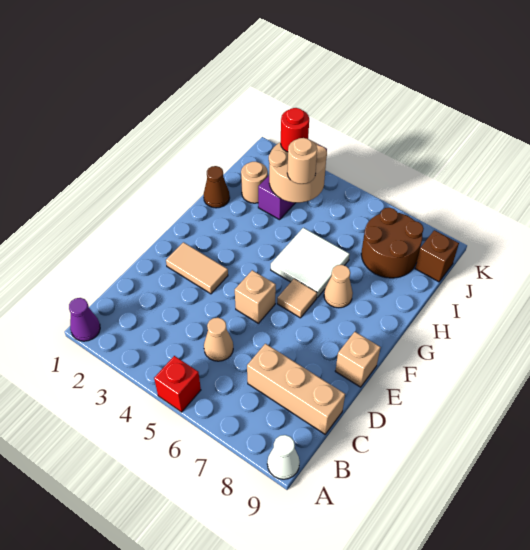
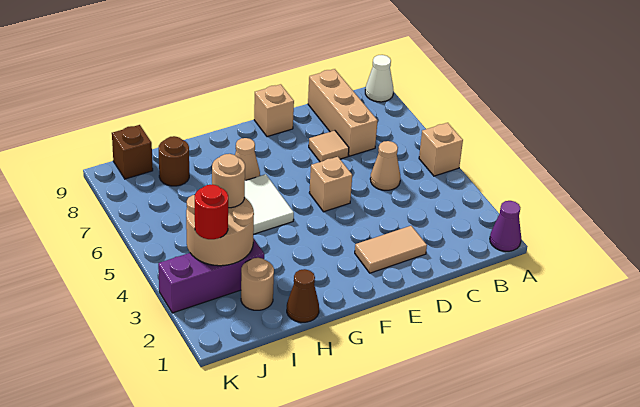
red brick A5 level 1 -> tan brick A5 level 1
tan tile E2:E3 level 1 -> tan tile D2:E2 level 1
tan tile F6 level 1 -> tan tile D7 level 1
brown round brick I7:J8 level 1 -> brown round brick I8 level 1

